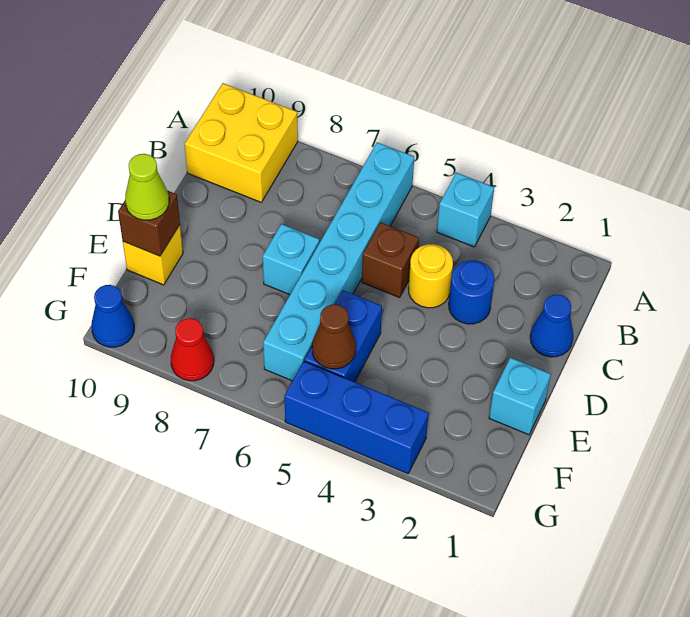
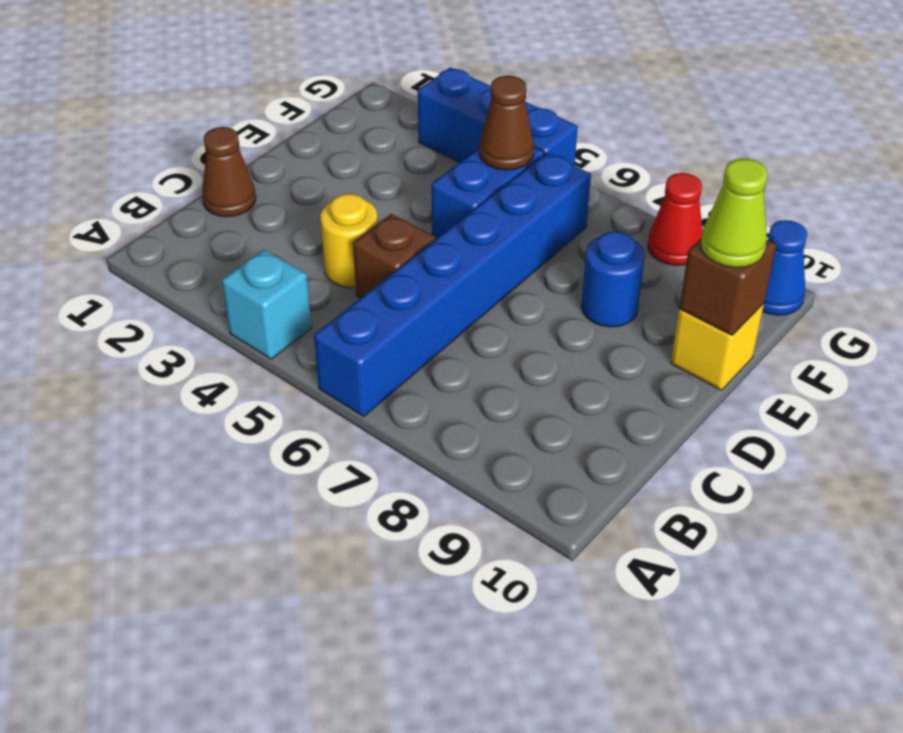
cyan brick A6:F6 level 1 -> blue brick A6:F6 level 1
yellow brick A9:B10 level 1 -> none
blue cone C1 level 1 -> brown cone C1 level 1
blue round brick C3 level 1 -> blue round brick E8 level 1
cyan brick D7 level 1 -> none
cyan brick E1 level 1 -> none

